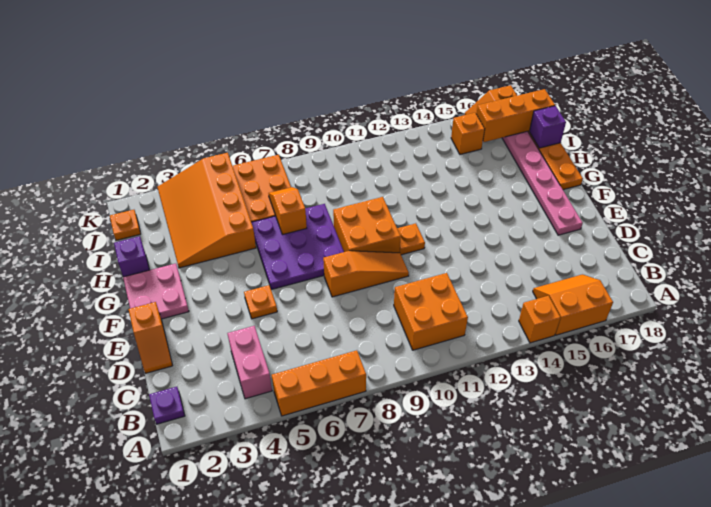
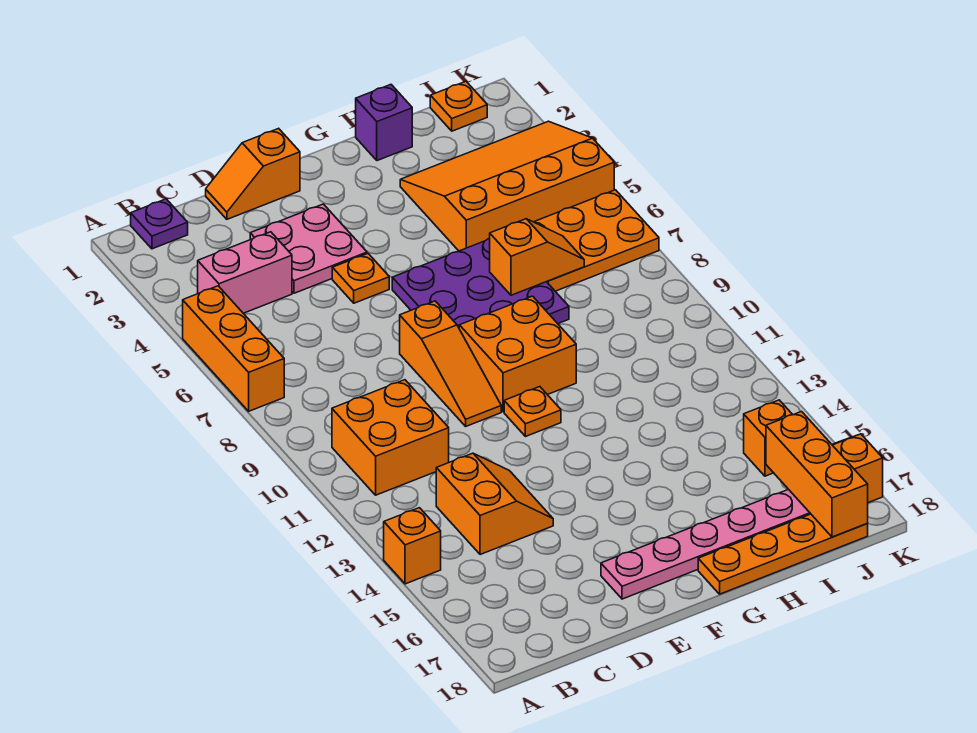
orange slope A15:B16 level 1 top A -> orange slope C13:D14 level 1 top C
pink plate F1:G2 level 1 -> pink plate D3:E4 level 1
purple brick I18 level 2 -> none

